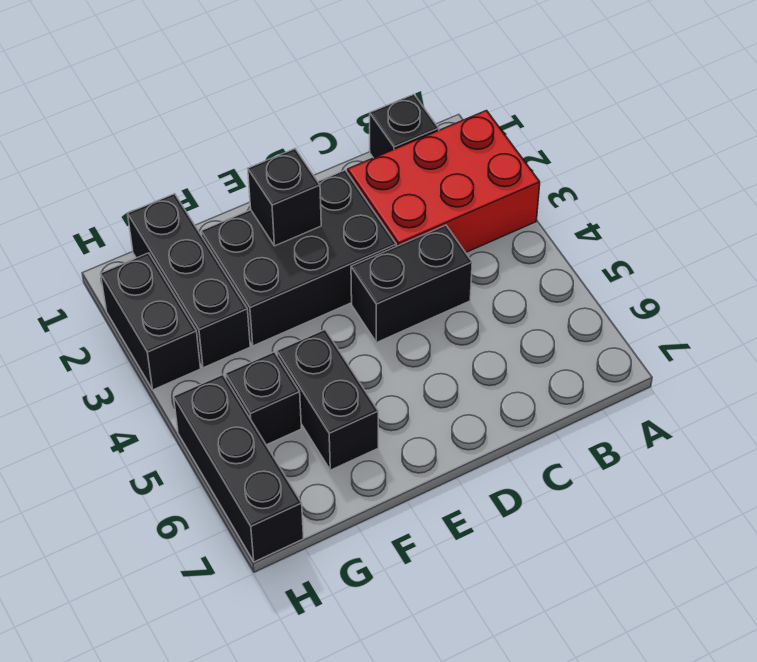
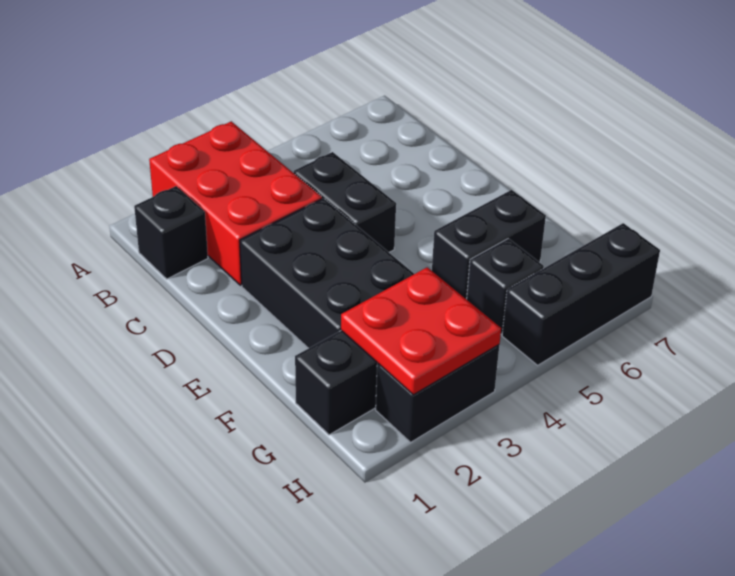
black brick E2 level 2 -> none
none -> red plate G2:H3 level 2

